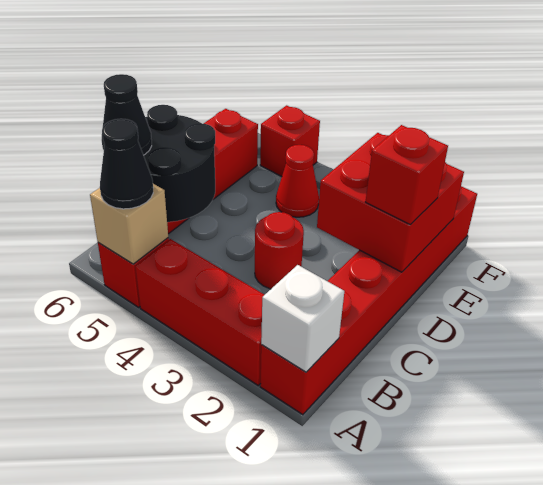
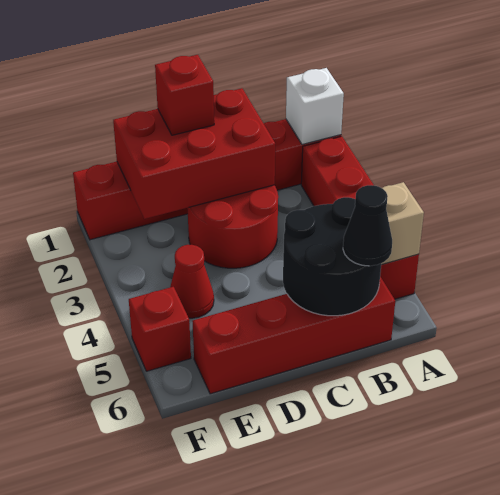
black cone A5 level 3 -> none
red round brick C3 level 1 -> red round brick C2:D3 level 1
red brick D1:E2 level 2 -> red brick C1:E2 level 2

